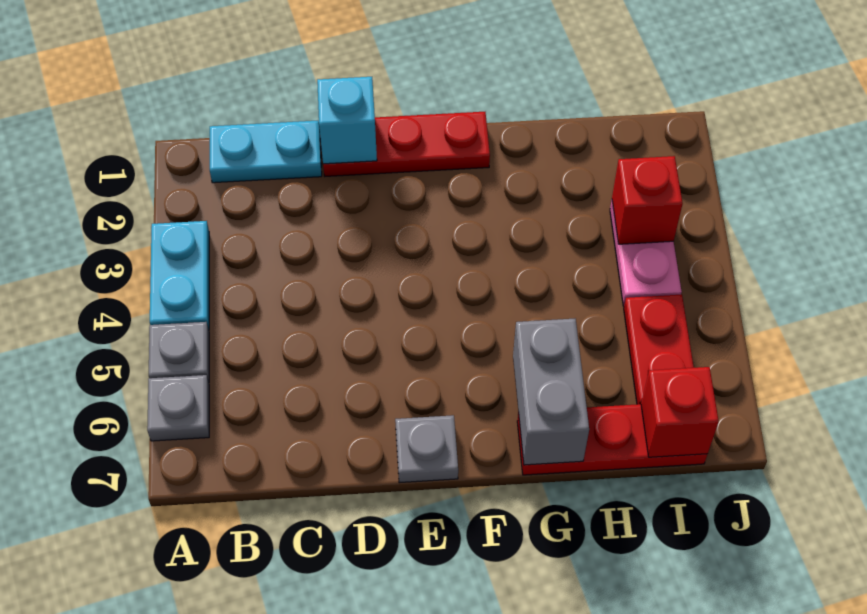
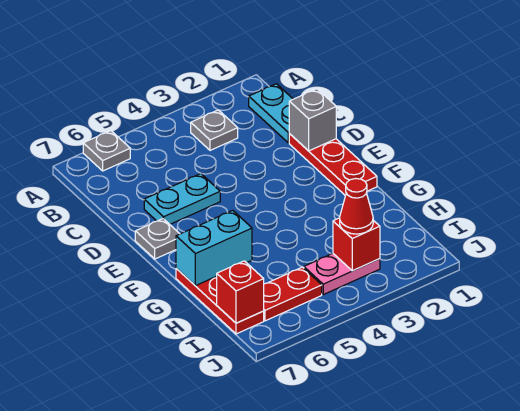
cyan plate A3:A4 level 1 -> cyan plate D5:D6 level 1
grey plate A5 level 1 -> grey plate B3 level 1
cyan brick D1 level 2 -> grey brick D1 level 2
grey brick G6:G7 level 2 -> cyan brick G6:G7 level 2
none -> red cone I3 level 3

